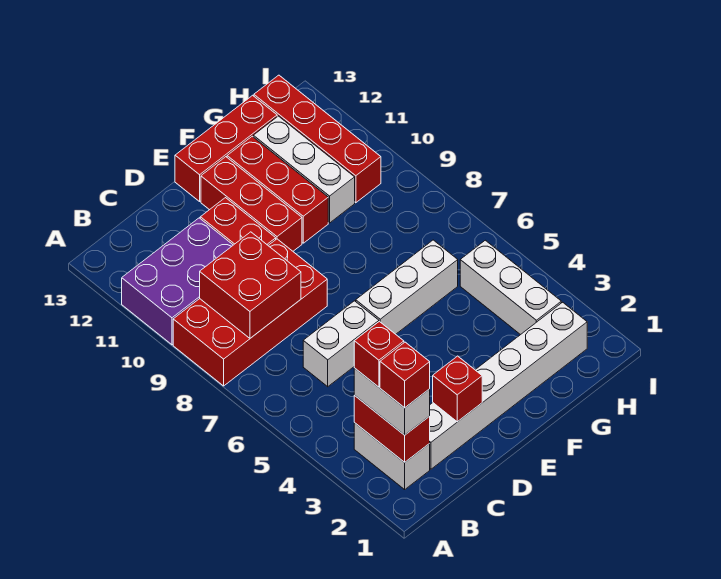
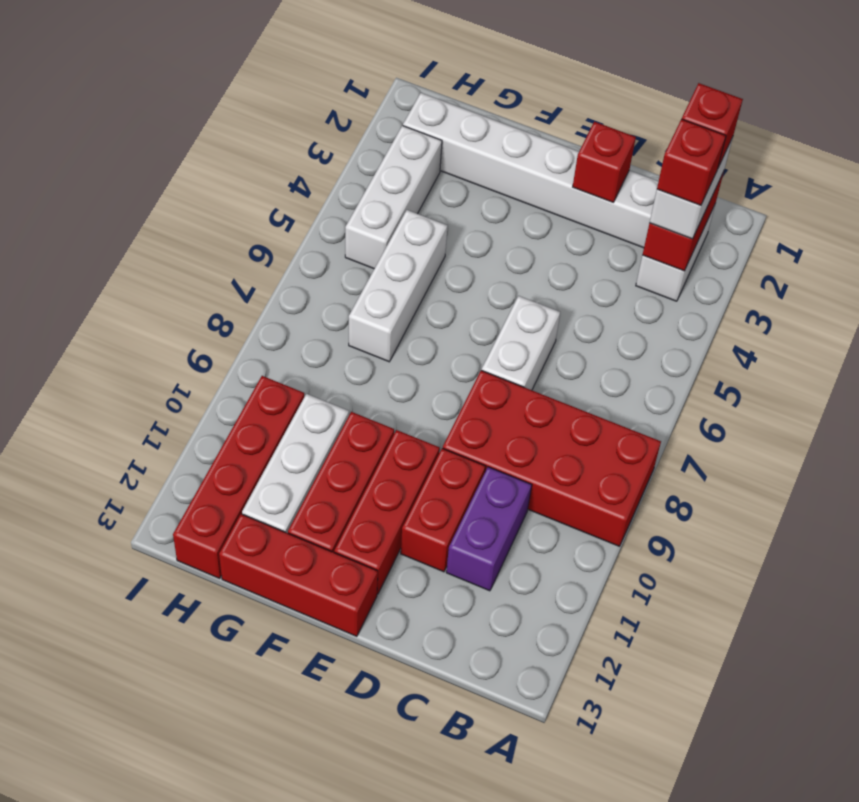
purple brick A10:C11 level 1 -> purple brick C10:C11 level 1
red brick B8:C9 level 2 -> none
white brick C6:D6 level 1 -> white brick D6:D7 level 1
white brick E6:G6 level 1 -> white brick G5:G7 level 1

